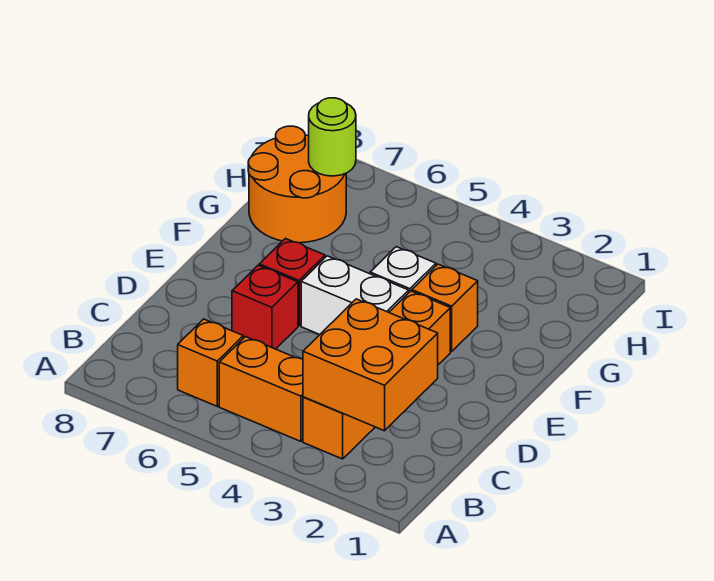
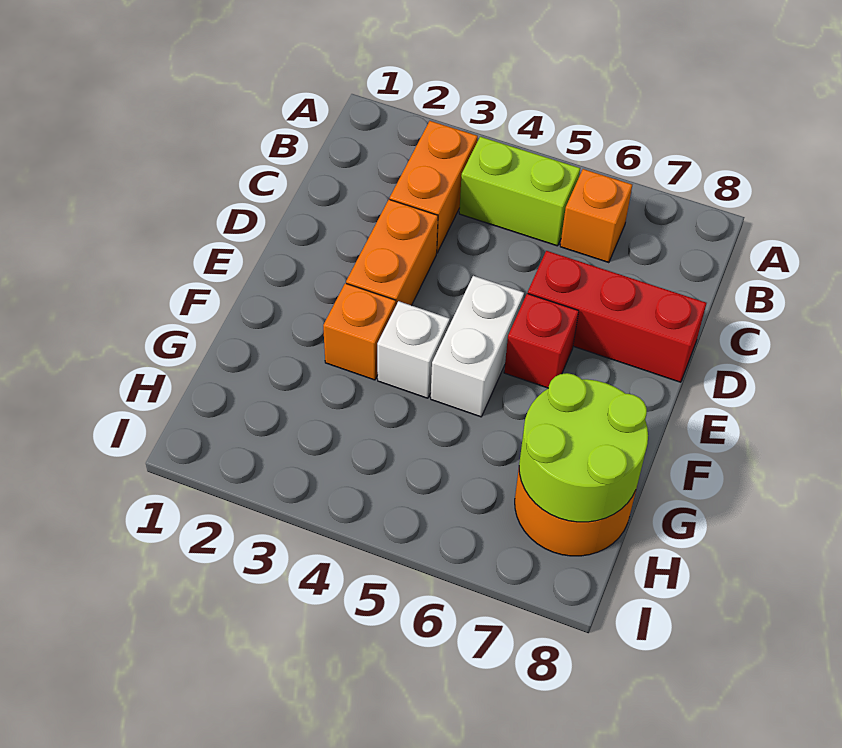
orange brick B2:C3 level 2 -> none
orange brick B4:B5 level 1 -> lime brick B4:B5 level 1
red brick D6 level 1 -> red brick D6:D8 level 1
white brick E4:E5 level 1 -> white brick E5:F5 level 1
lime round brick H7 level 2 -> lime round brick G7:H8 level 2

